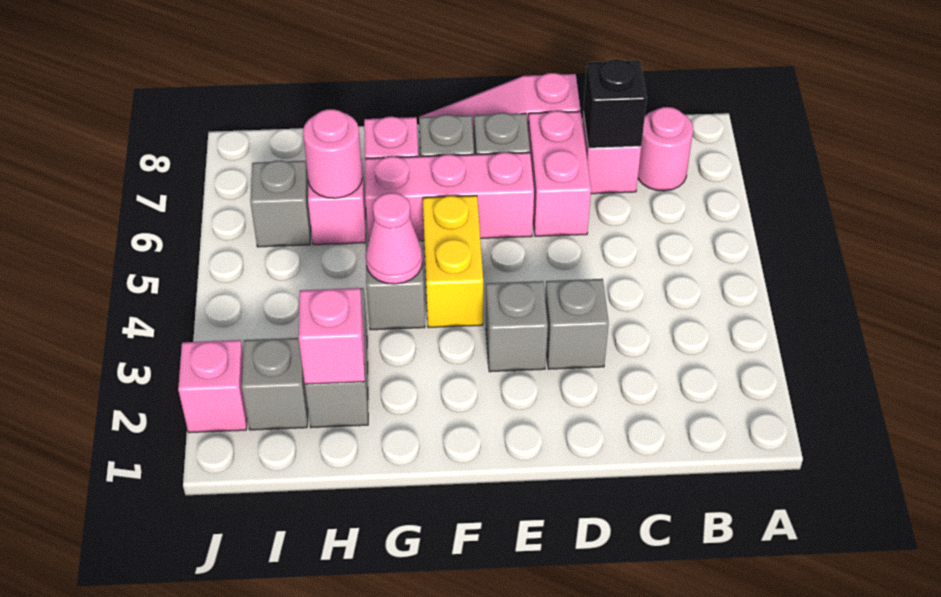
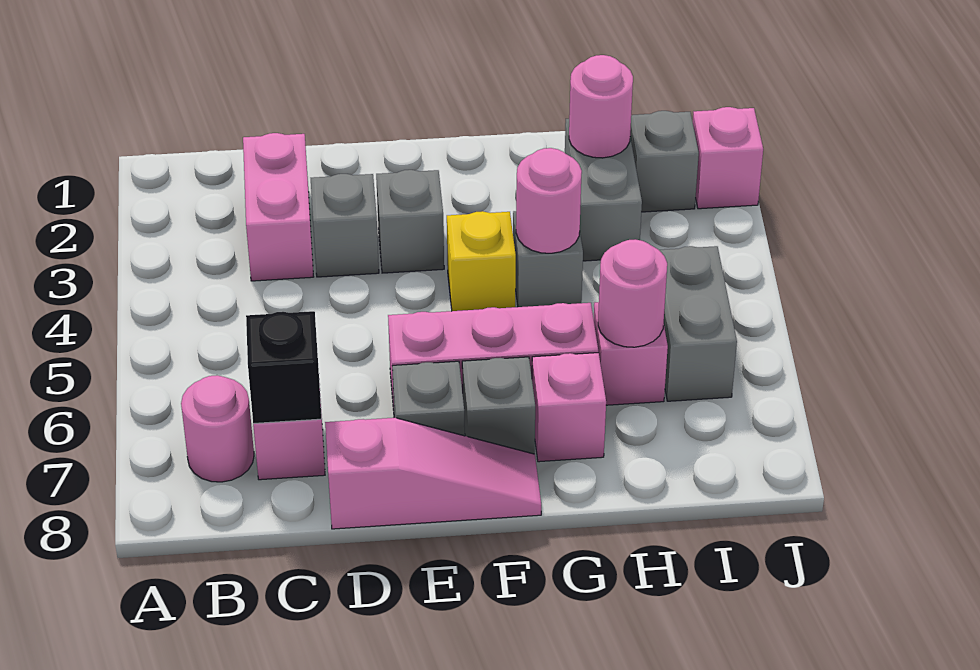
pink brick D6:D7 level 1 -> pink brick C2:C3 level 1
yellow brick F4:F5 level 1 -> yellow brick F4 level 1
pink cone G4 level 2 -> pink round brick G4 level 2
pink brick H2 level 2 -> pink round brick H2 level 2
grey brick I6 level 1 -> grey brick I5:I6 level 1

